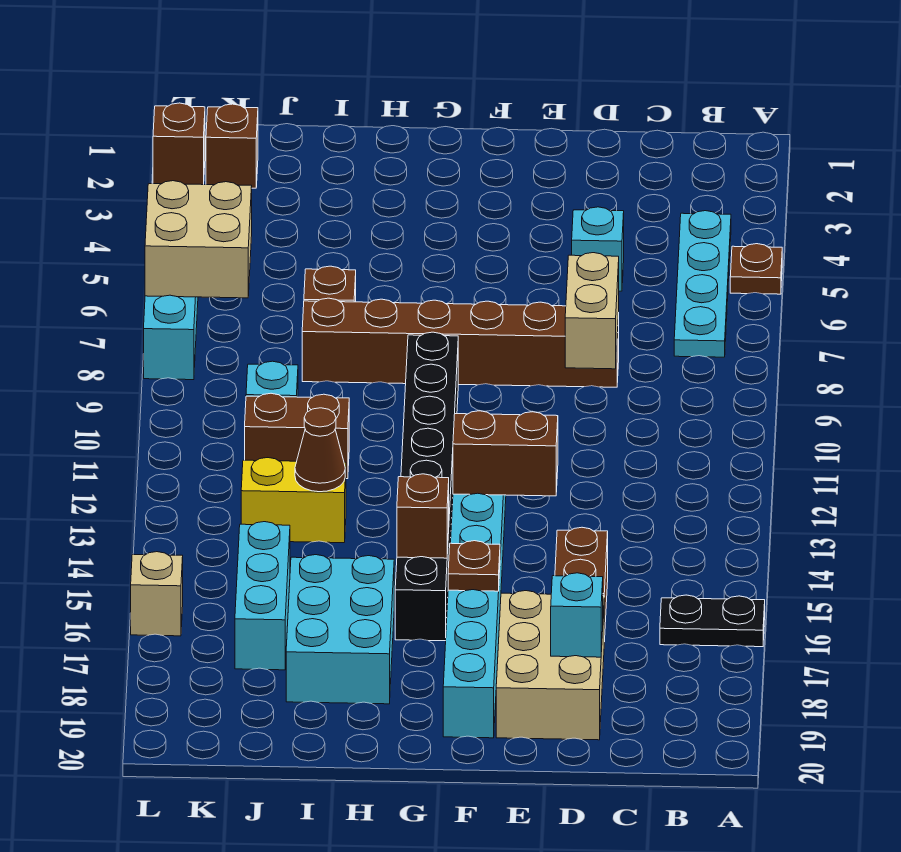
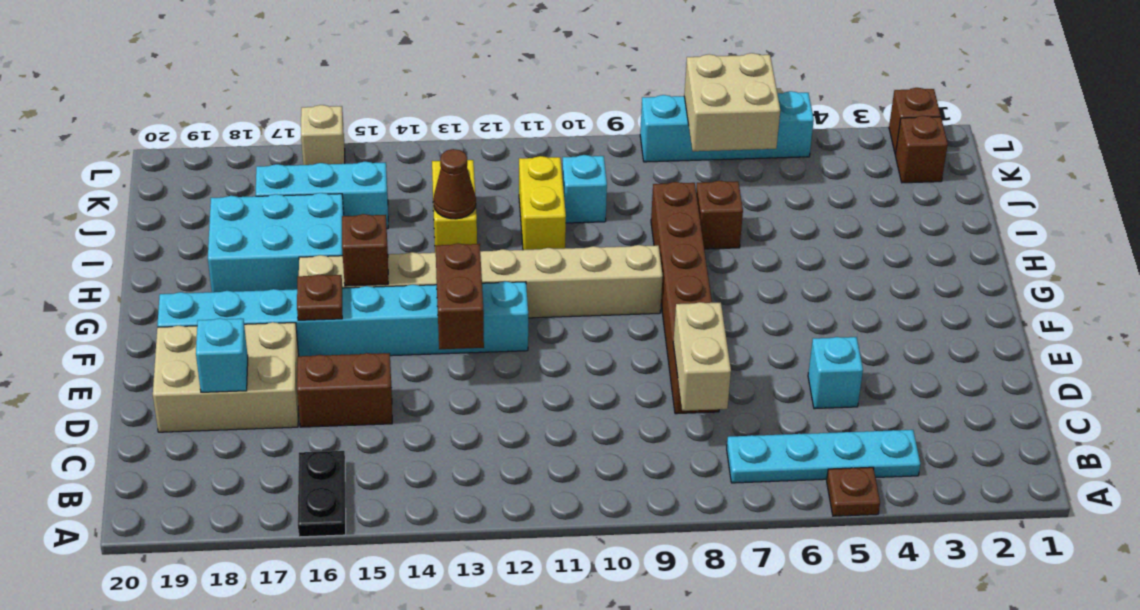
tan brick D8:D9 level 2 -> tan brick C8:D8 level 2
black brick G9:G16 level 1 -> tan brick G9:G16 level 1
brown brick I11:J11 level 1 -> yellow brick I11:J11 level 1

